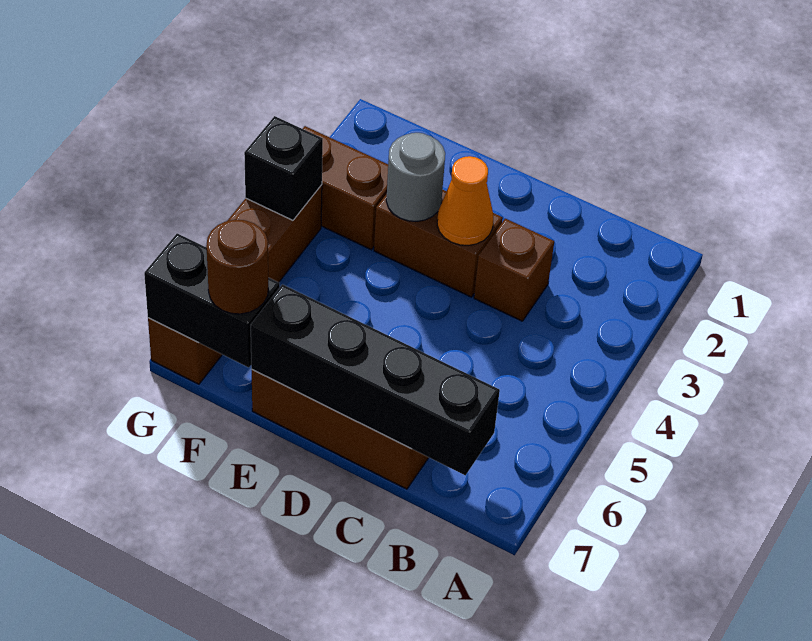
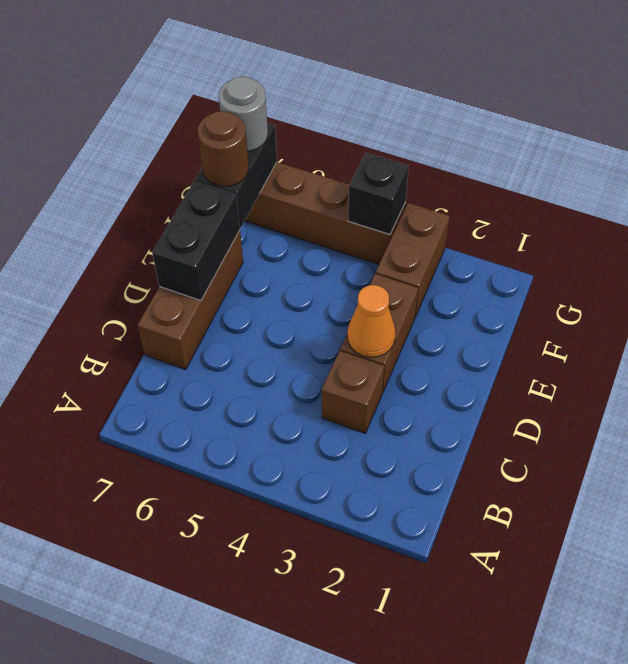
black brick B7:E7 level 2 -> black brick D7:E7 level 2
grey round brick E3 level 2 -> grey round brick G7 level 3

